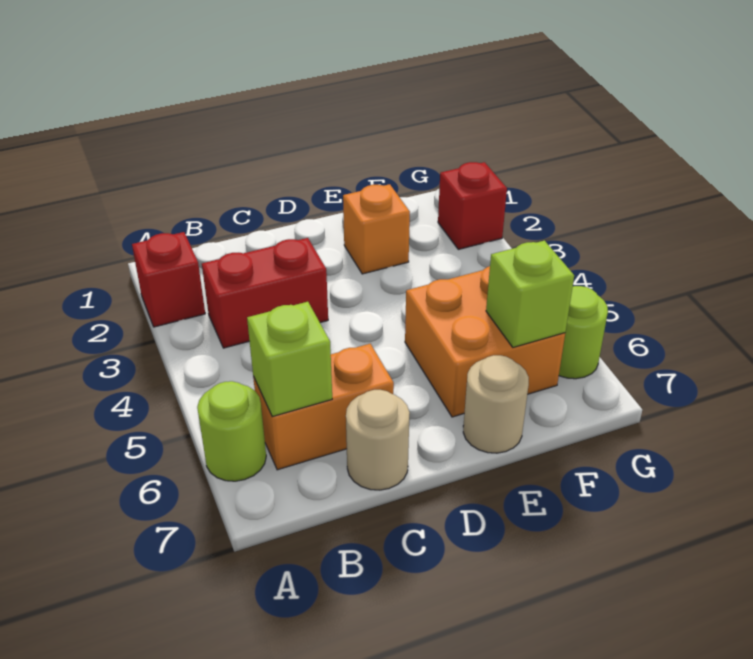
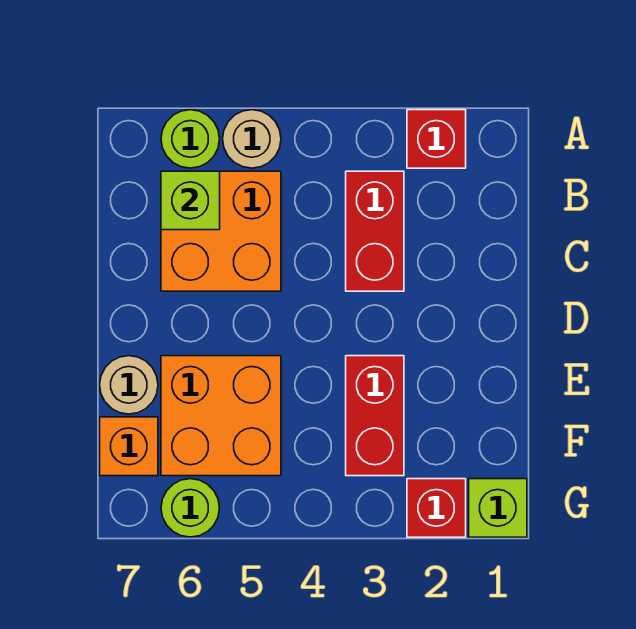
orange brick B6:C6 level 1 -> orange brick B5:C6 level 1
tan round brick C7 level 1 -> tan round brick A5 level 1
orange brick E2 level 1 -> orange brick F7 level 1
none -> red brick E3:F3 level 1
lime brick F6 level 2 -> lime brick G1 level 1

